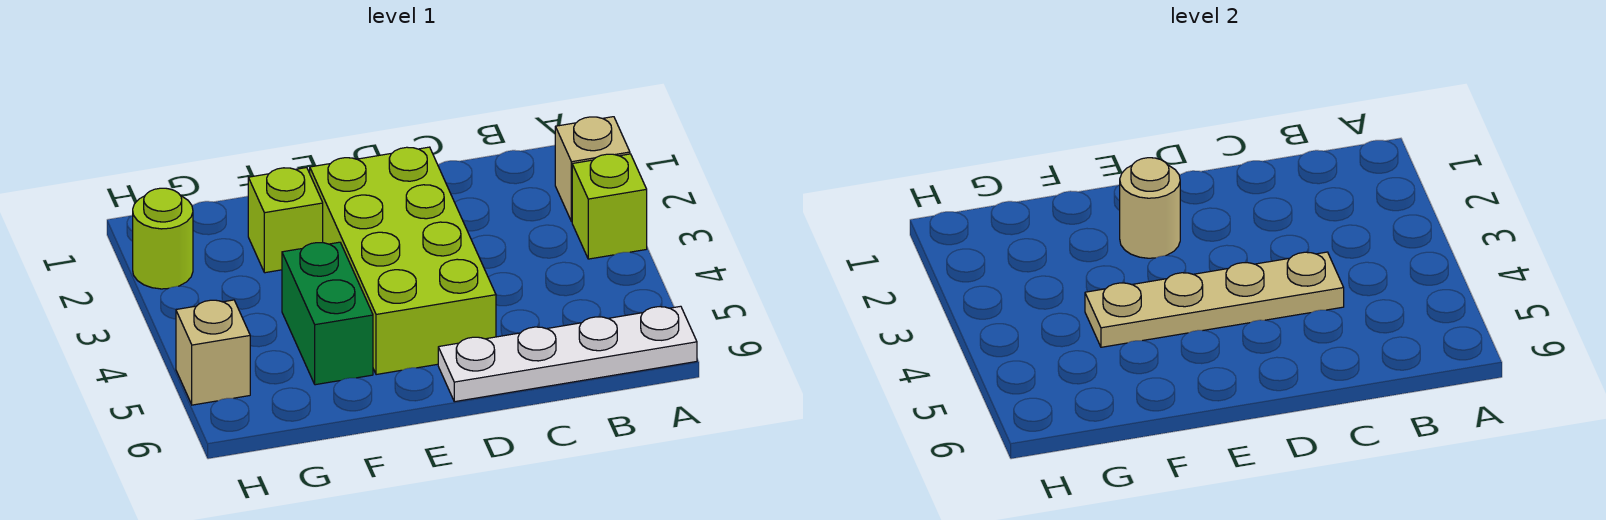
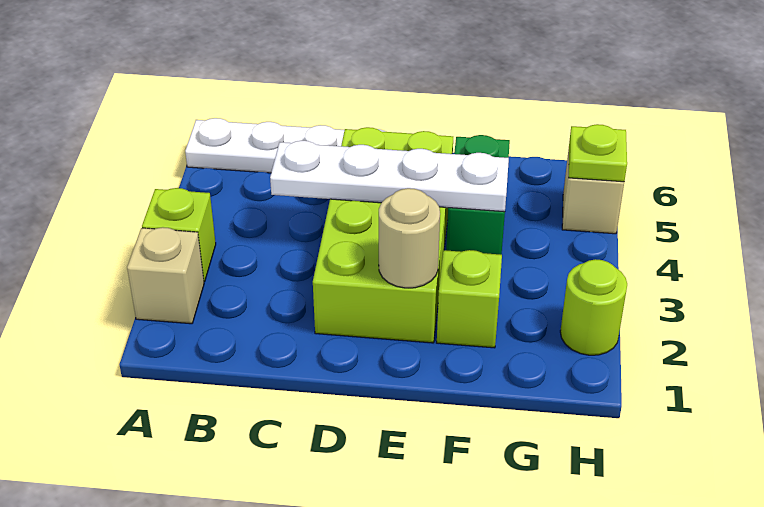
tan plate C4:F4 level 2 -> white plate C4:F4 level 2
none -> lime plate H5 level 2

